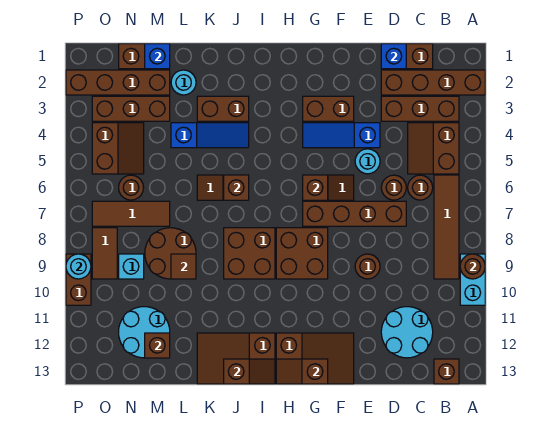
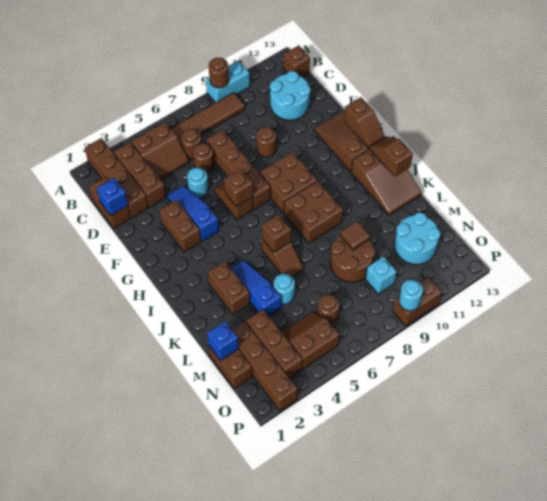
blue slope E4:G4 level 1 top E -> blue slope E4:G4 level 1 top G
cyan round brick L2 level 1 -> cyan round brick L5 level 1
brown tile M7:O7 level 1 -> none
brown brick M12 level 2 -> none
brown tile O8:O9 level 1 -> none

